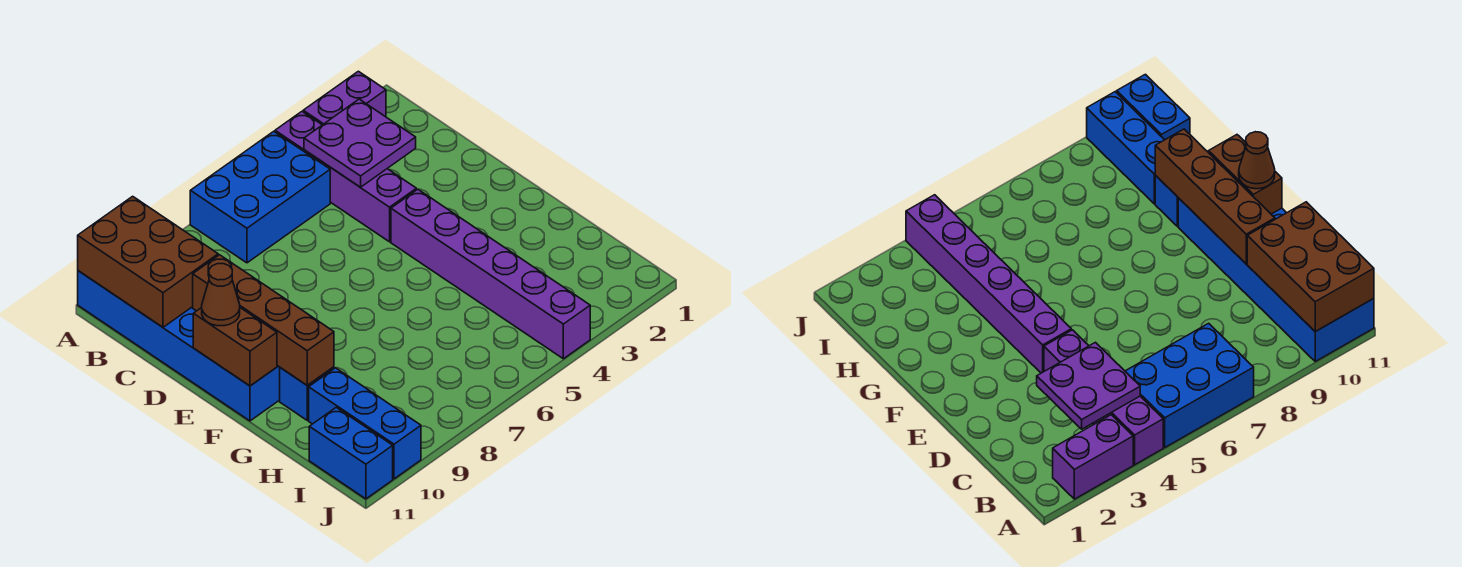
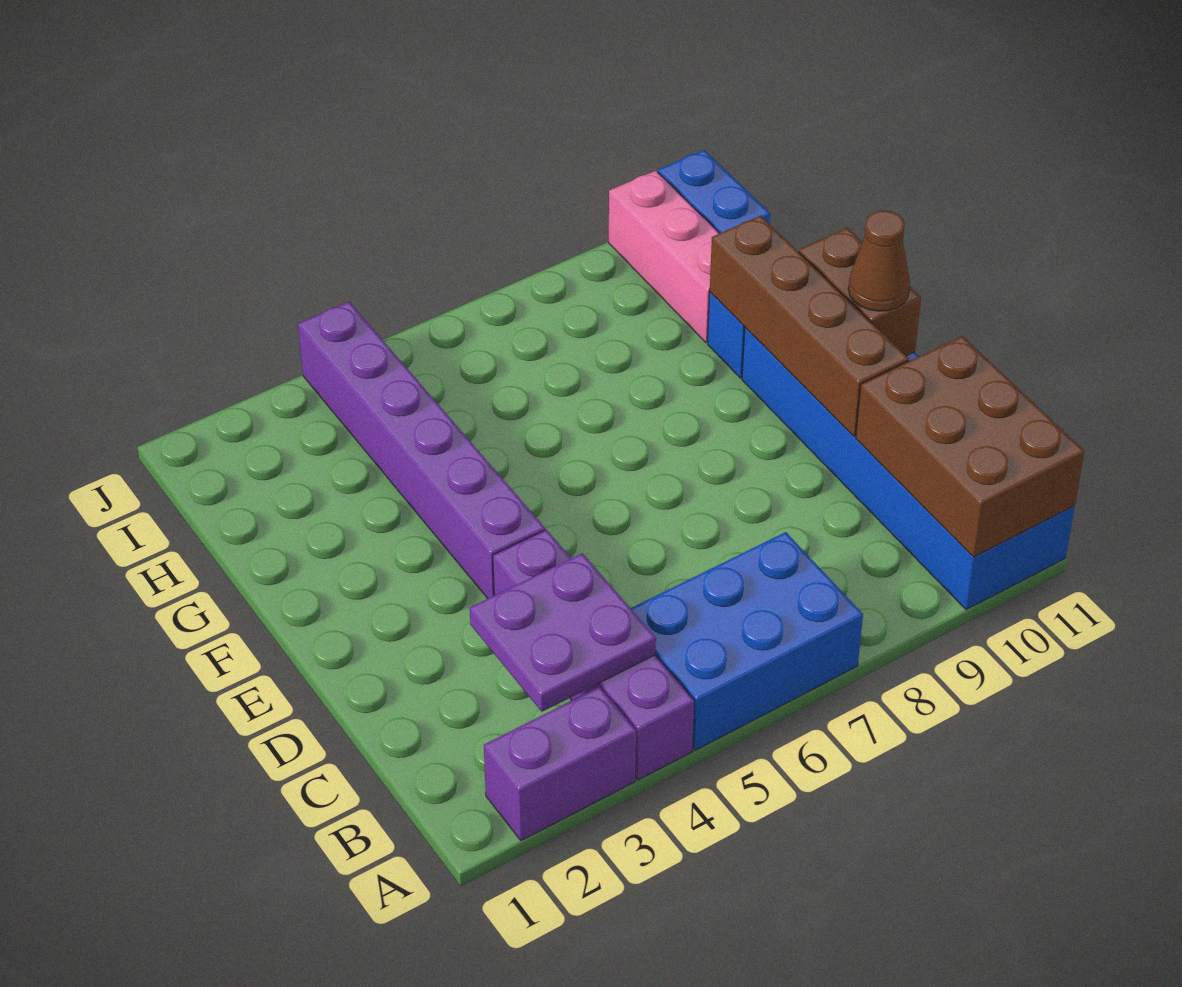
blue brick H10:J10 level 1 -> pink brick H10:J10 level 1

